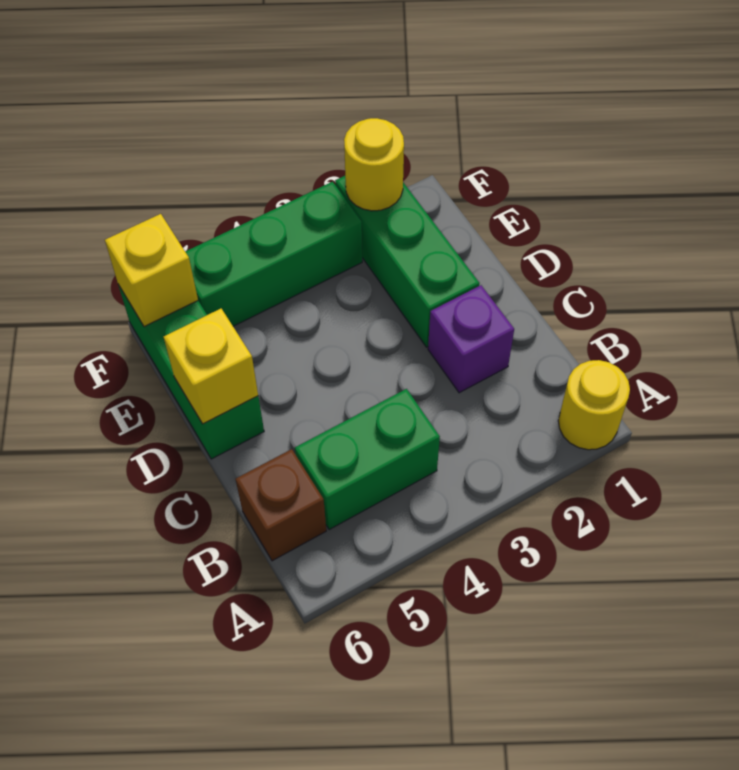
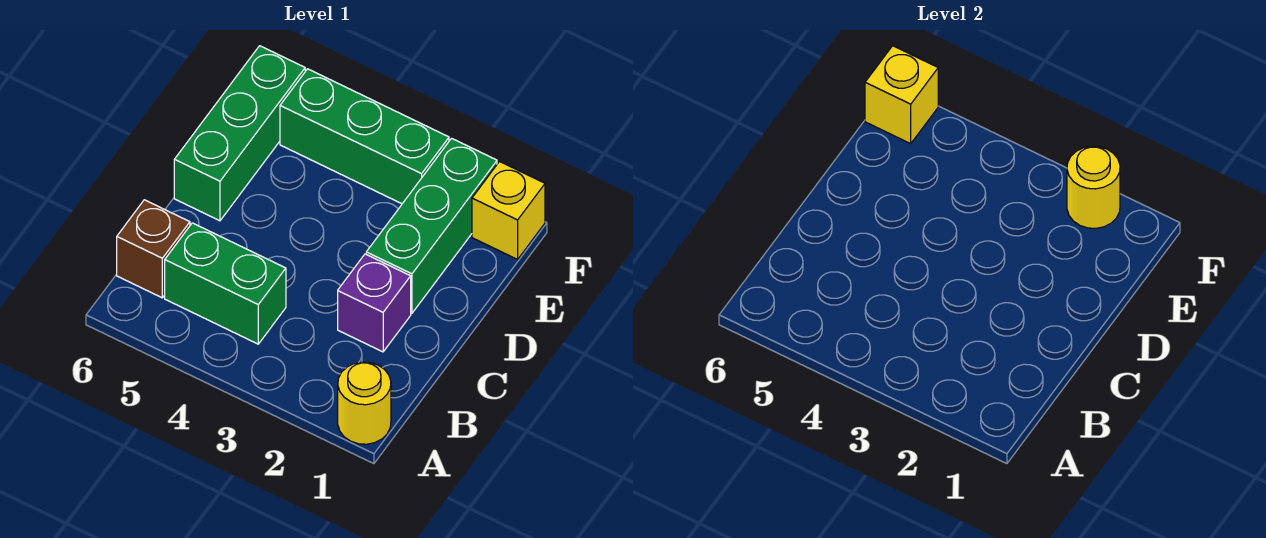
yellow brick D6 level 2 -> yellow brick F1 level 1

